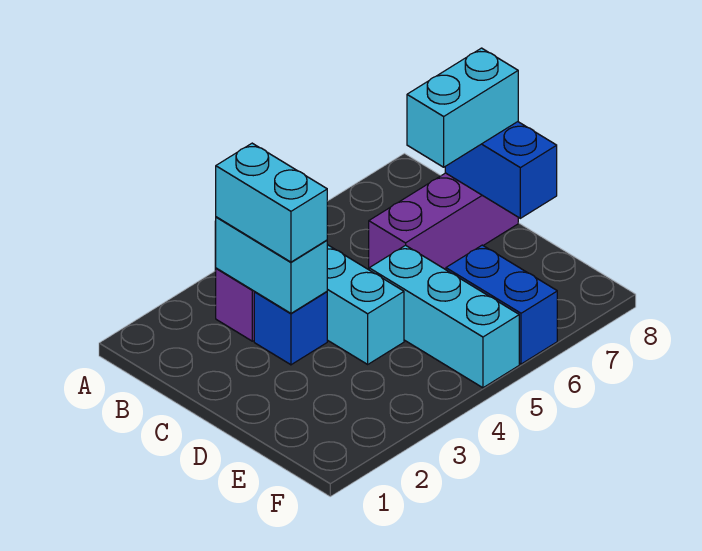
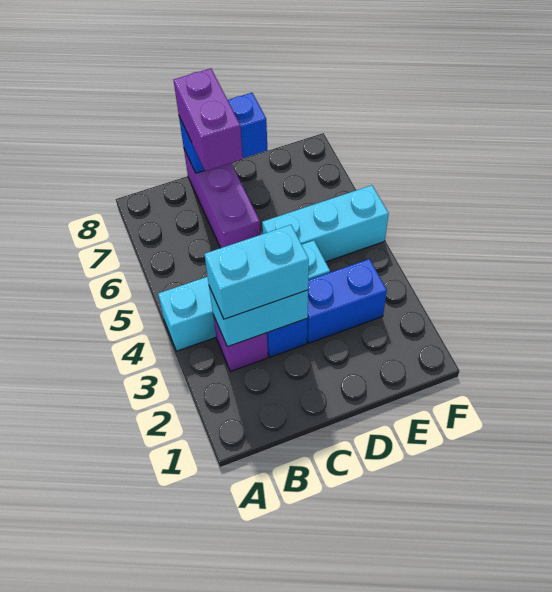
cyan brick C7:C8 level 3 -> purple brick C7:C8 level 3
blue brick E6:F6 level 1 -> blue brick D3:E3 level 1

